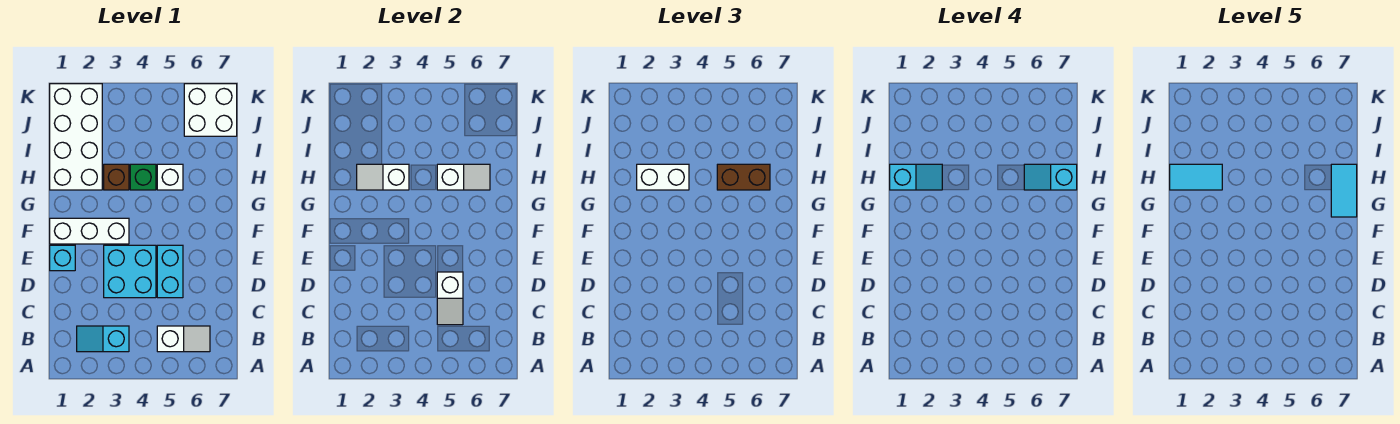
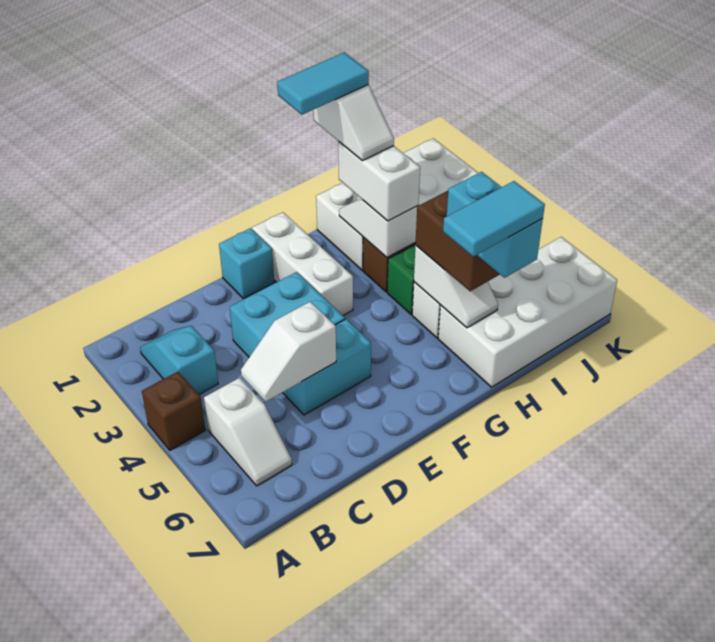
none -> brown brick A4 level 1
cyan slope H1:H2 level 4 top 1 -> white slope H1:H2 level 4 top 1
cyan tile H1:H2 level 5 -> cyan tile G1:H1 level 5
cyan slope H6:H7 level 4 top 7 -> cyan brick H6:H7 level 4
white brick J6:K7 level 1 -> white brick H6:K7 level 1

